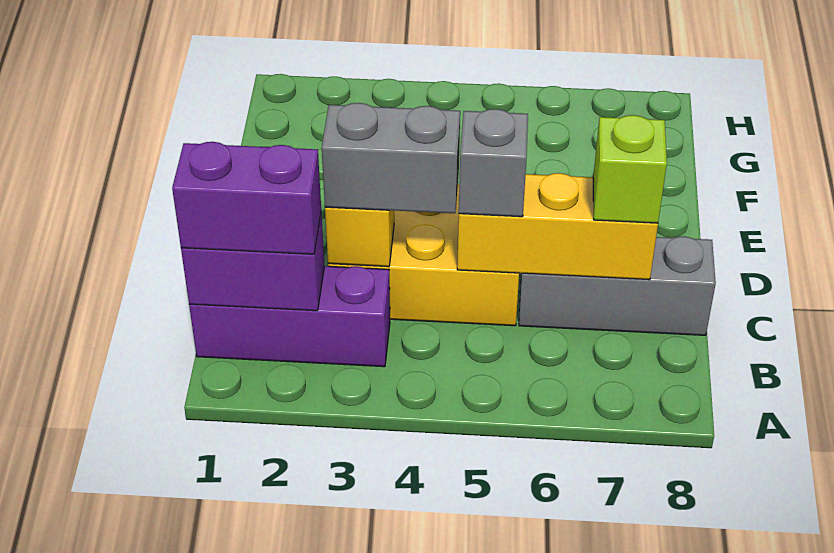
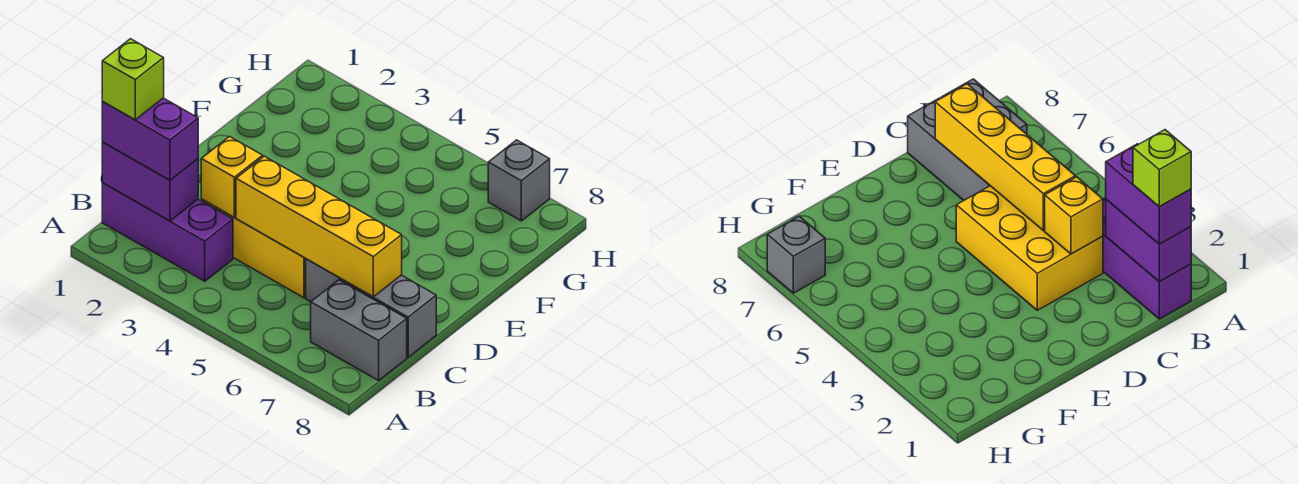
grey brick C3:C4 level 3 -> grey brick B7:B8 level 1
yellow brick C5:C7 level 2 -> yellow brick C4:C7 level 2
grey brick C5 level 3 -> grey brick H7 level 1
lime brick C7 level 3 -> lime brick B1 level 4

